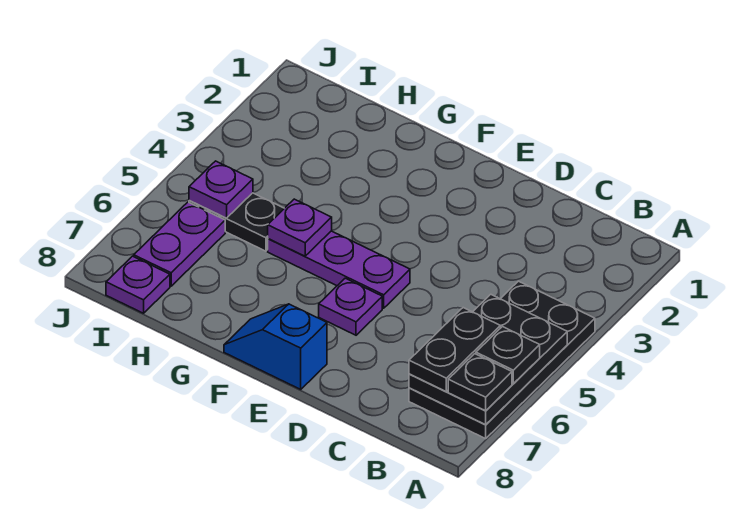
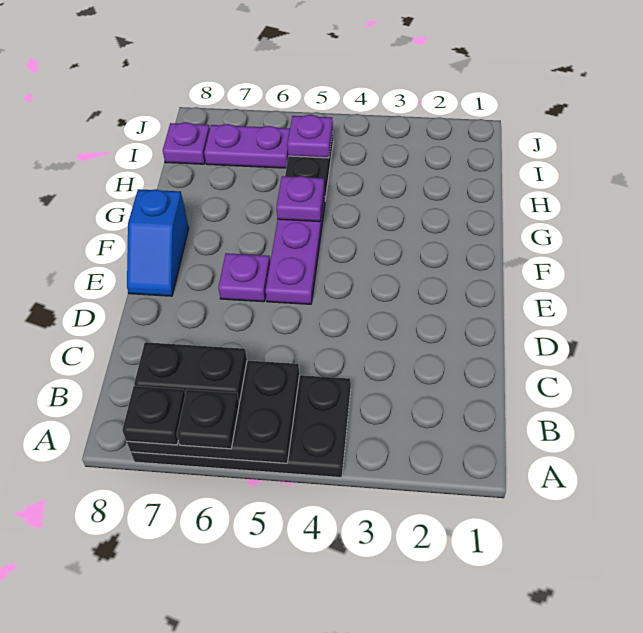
blue slope E8:F8 level 1 top E -> blue slope E8:F8 level 1 top F

